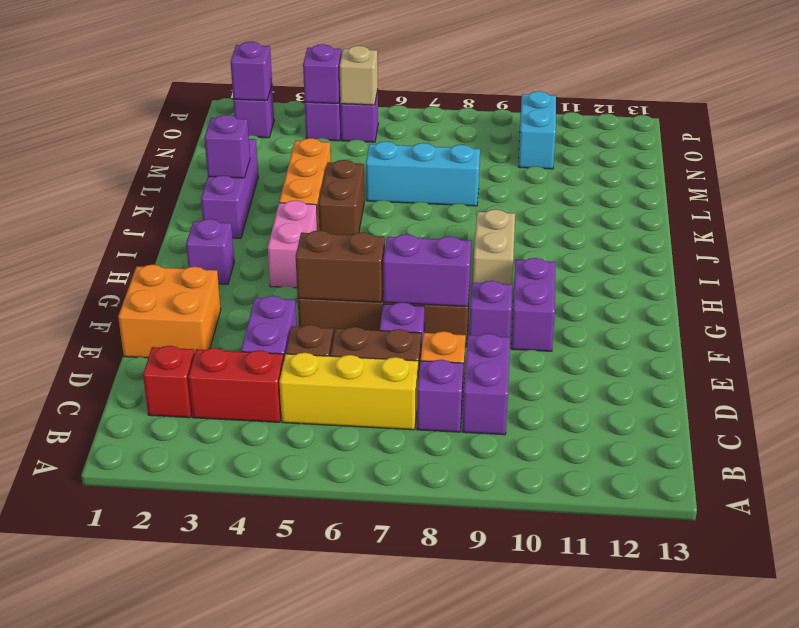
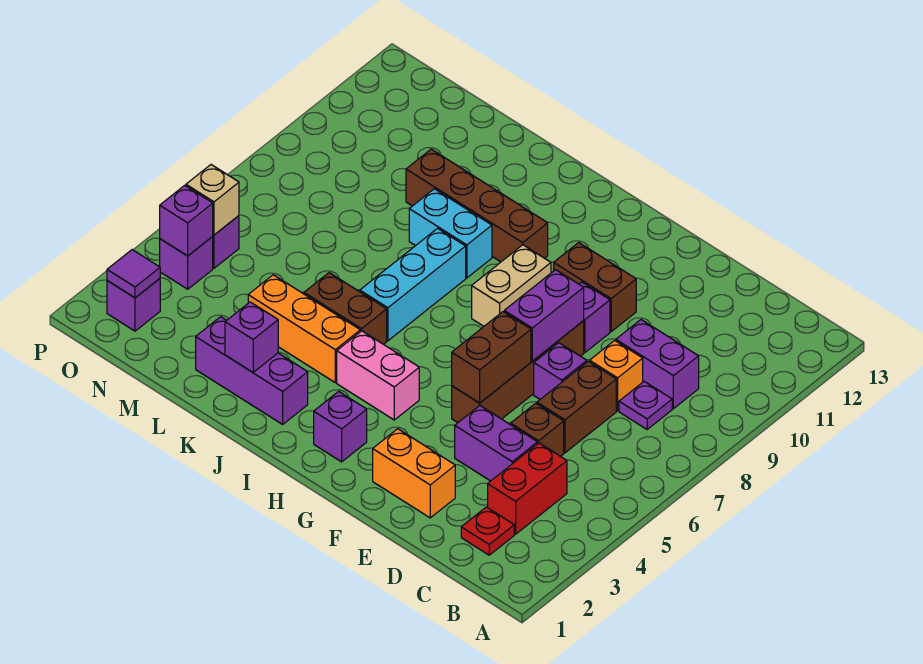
red brick C2 level 1 -> red plate C2 level 1
yellow brick C5:C7 level 1 -> none
purple brick C8 level 1 -> purple plate C8 level 1
orange brick E1:F2 level 1 -> orange brick E2:F2 level 1
purple brick F10:G10 level 1 -> brown brick F10:G10 level 1
tan brick H9:I9 level 1 -> tan brick H8:H9 level 1
none -> brown brick I10:L10 level 1
cyan brick L6:L8 level 1 -> cyan brick J6:J8 level 1
cyan brick N10:O10 level 1 -> cyan brick J9:K9 level 1
purple brick O2 level 2 -> purple tile O2 level 2

